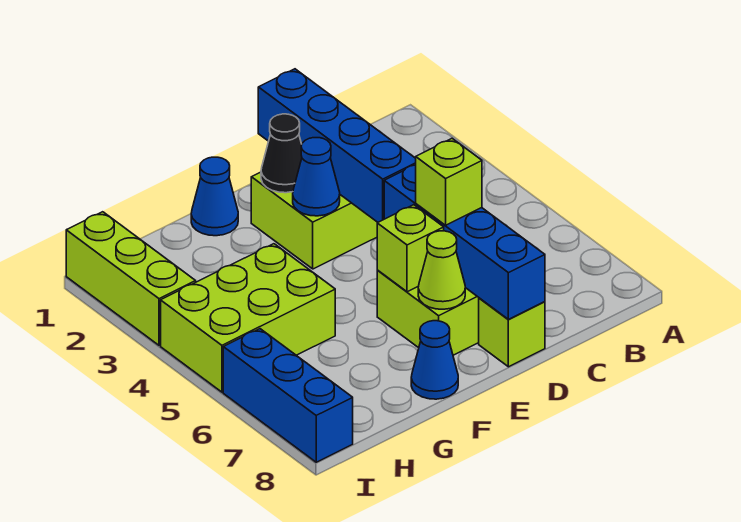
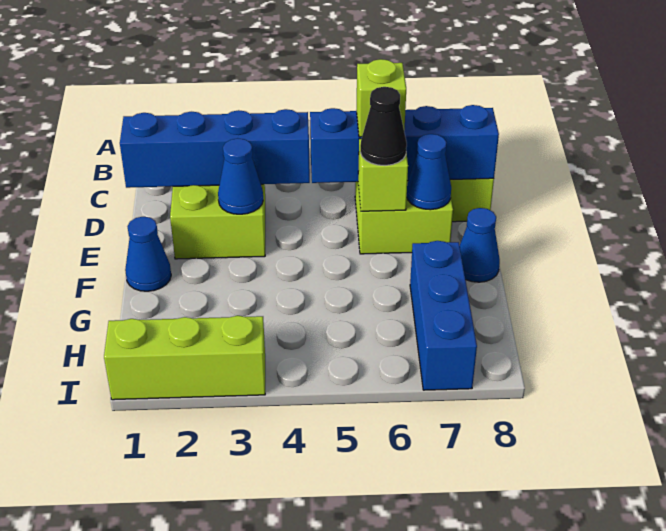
black cone E2 level 2 -> black cone E6 level 3
lime cone E7 level 2 -> blue cone E7 level 2
lime brick G4:I5 level 1 -> none
blue brick I6:I8 level 1 -> blue brick G7:I7 level 1

